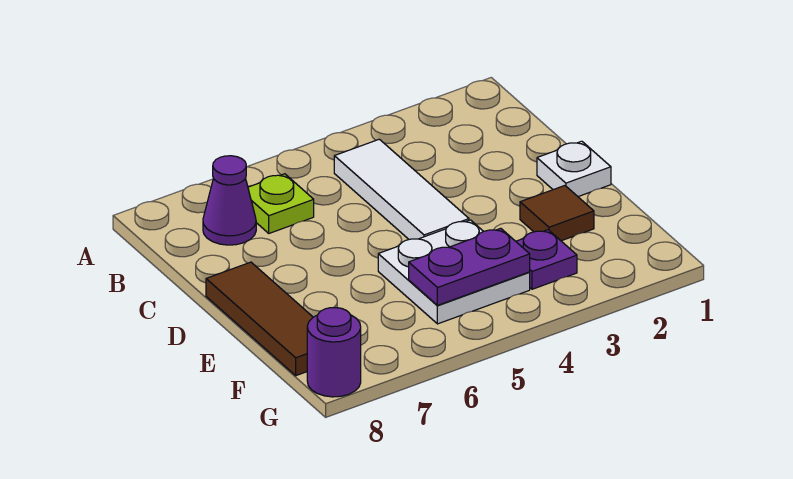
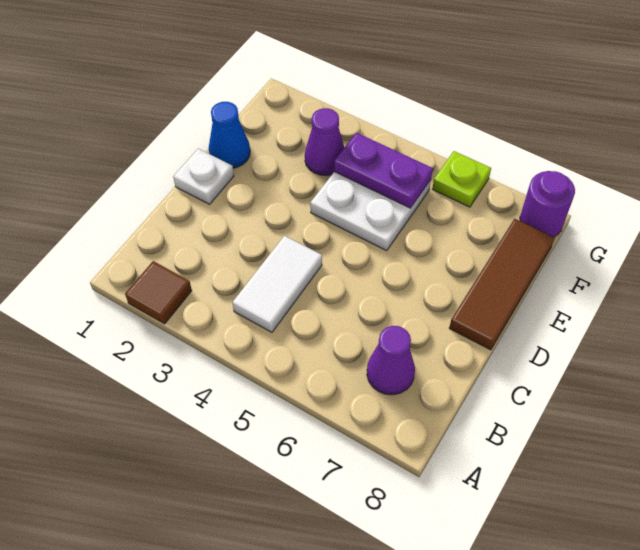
white tile B4:D4 level 1 -> white tile B4:C4 level 1
lime plate B6 level 1 -> lime plate G6 level 1
none -> blue cone E1 level 1
brown tile E2 level 1 -> brown tile A2 level 1
purple plate F3 level 1 -> purple cone F3 level 1

